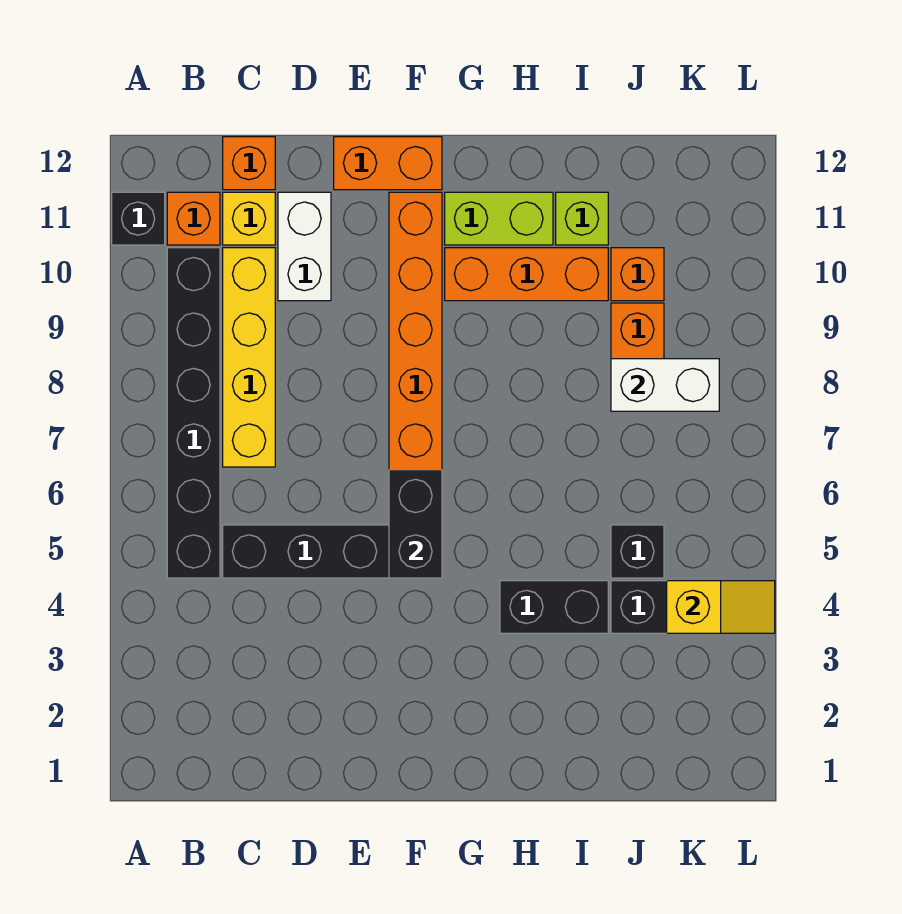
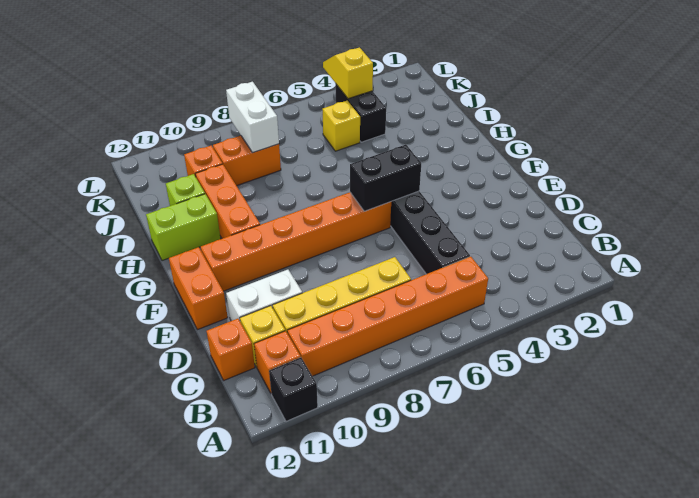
black brick B5:B10 level 1 -> orange brick B5:B10 level 1
lime brick G11:H11 level 1 -> lime brick H11:H12 level 1
black brick H4:I4 level 1 -> none
black brick J5 level 1 -> yellow brick J5 level 1

